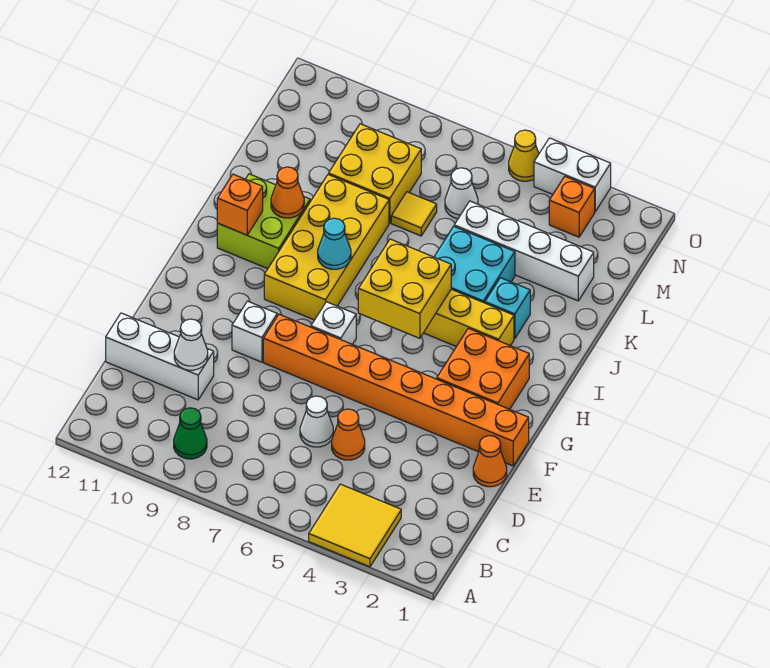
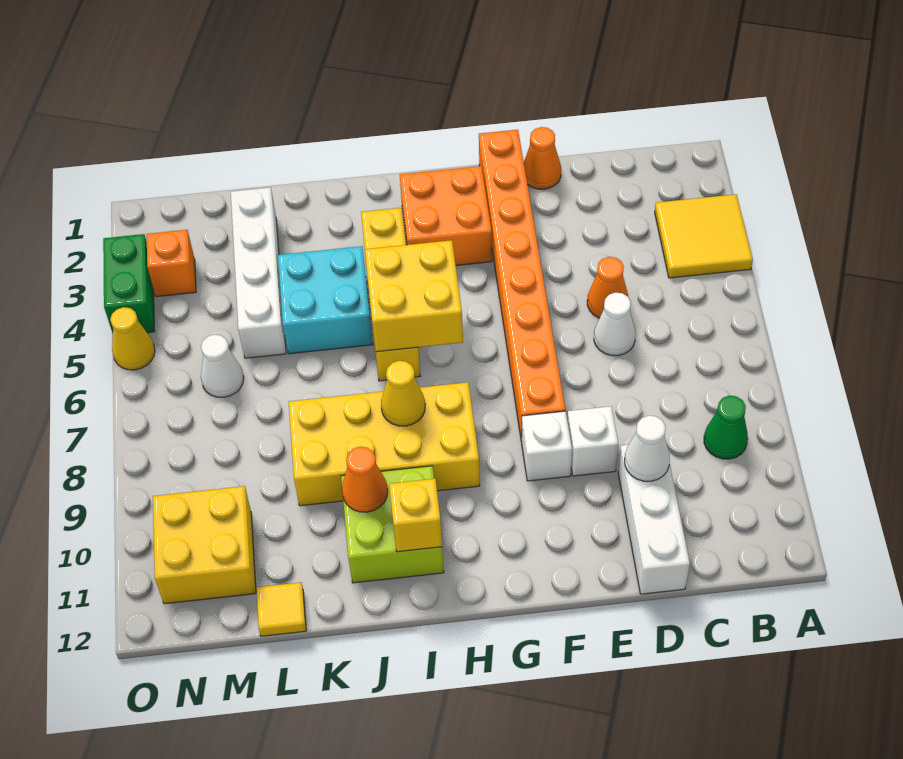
white brick G7 level 1 -> white brick E9 level 1
cyan cone I8 level 2 -> yellow cone I8 level 2
orange brick I11 level 2 -> yellow brick I11 level 2
cyan brick J3 level 1 -> none
yellow tile L7 level 1 -> yellow tile L12 level 1
yellow brick L8:M9 level 1 -> yellow brick M10:N11 level 1
white brick O3:O4 level 1 -> green brick O3:O4 level 1

